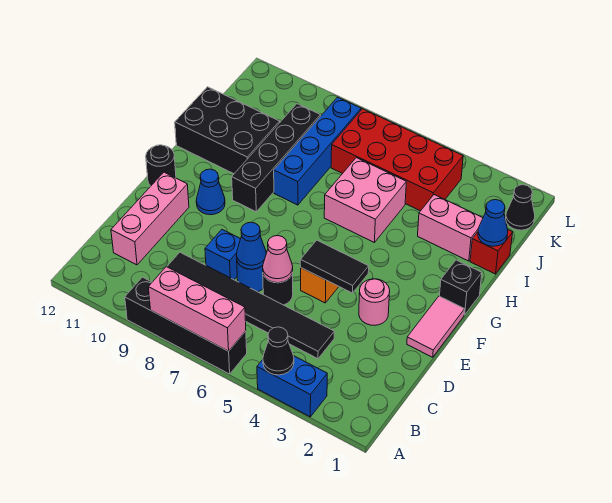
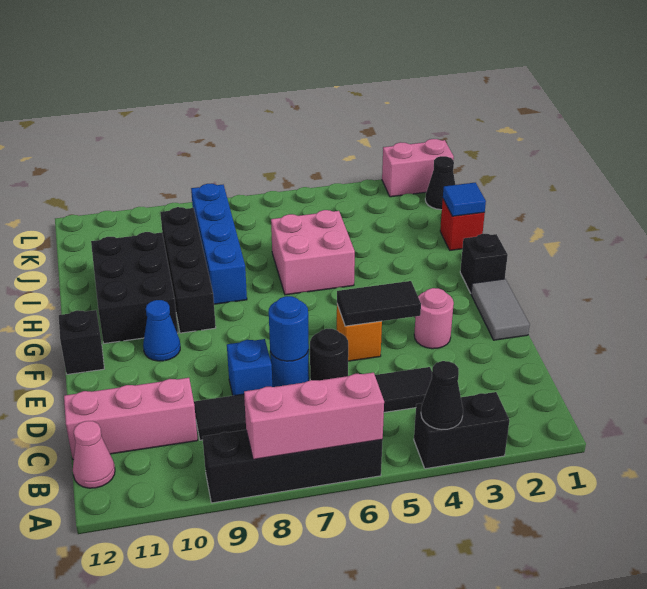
blue brick A3:A4 level 1 -> black brick A3:A4 level 1
pink brick C11:E11 level 1 -> pink brick C10:C12 level 1
pink cone D6 level 2 -> pink cone B12 level 1
blue cone D7 level 2 -> blue round brick D7 level 2
pink tile E1:F1 level 1 -> grey tile E1:F1 level 1
black round brick F12 level 1 -> black brick F12 level 1
black brick H10:I12 level 1 -> black brick G10:I11 level 1
blue cone I1 level 2 -> blue tile I1 level 2
pink brick I2:I3 level 1 -> pink brick L1:L2 level 1
red brick J4:K7 level 1 -> none

